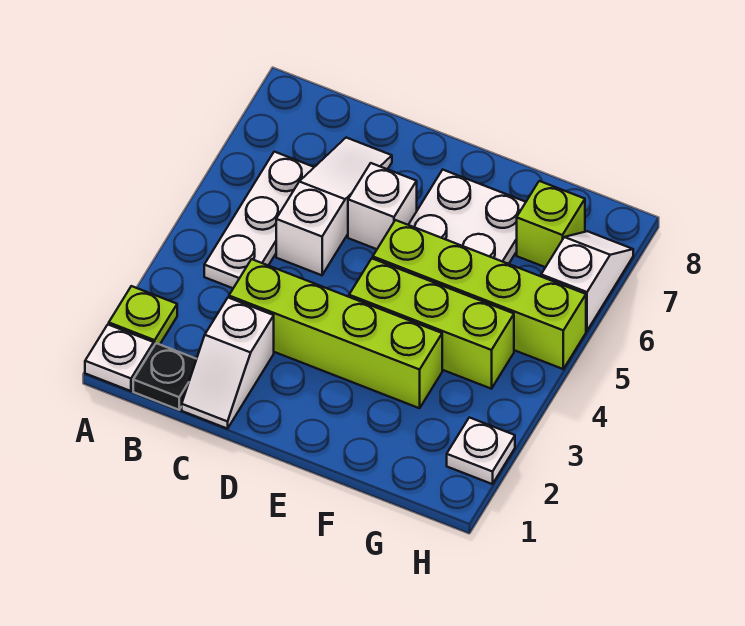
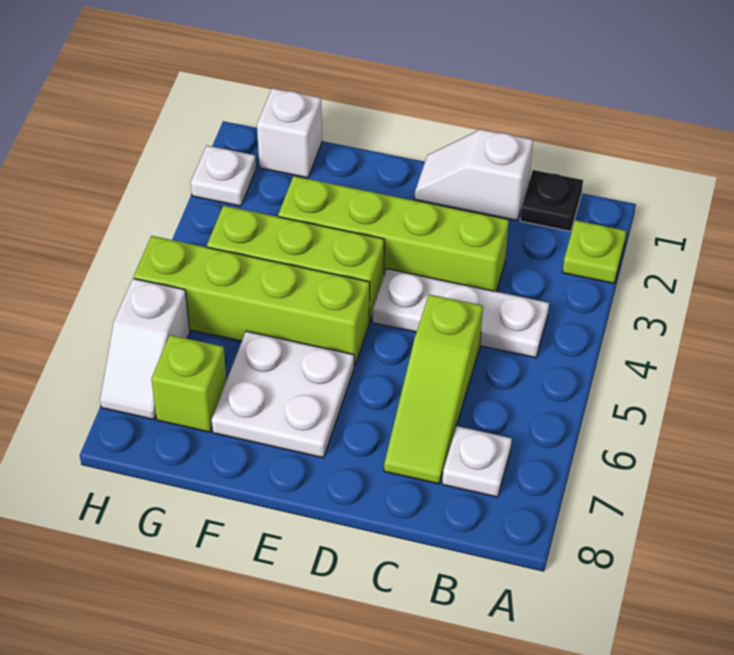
white plate A1 level 1 -> white plate B7 level 1
white plate B4:B6 level 1 -> white plate B4:D4 level 1
white slope C1:C2 level 1 top 2 -> white slope C1:D1 level 1 top C
white slope C5:C7 level 1 top 5 -> lime slope C5:C7 level 1 top 5
white brick D6 level 1 -> white brick G1 level 1

